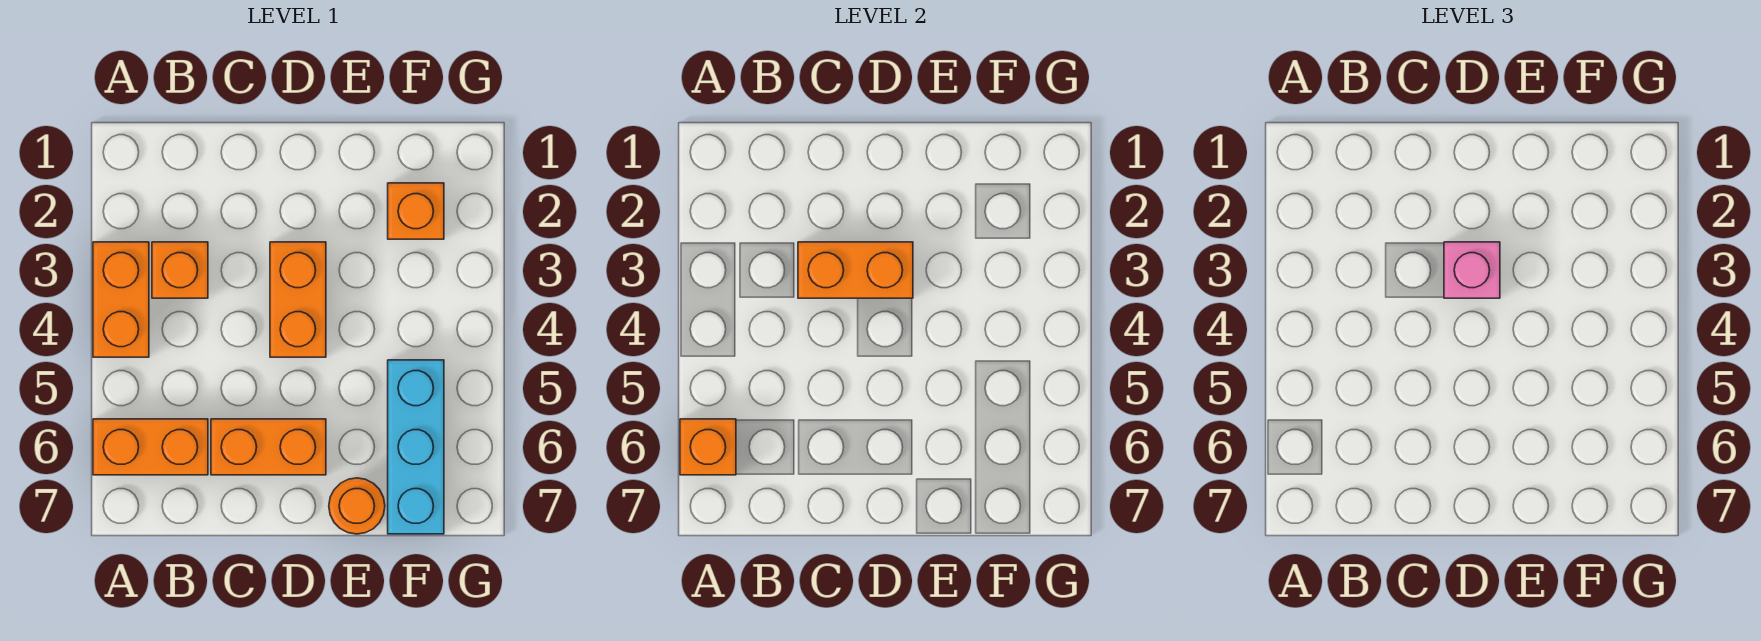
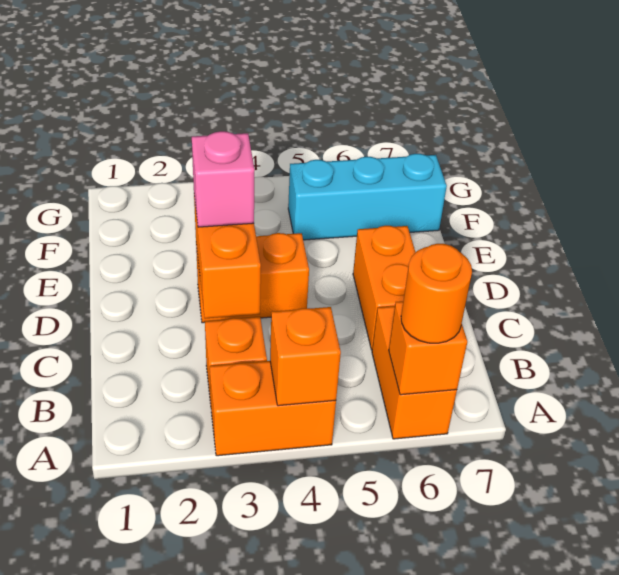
orange round brick E7 level 1 -> orange round brick A6 level 3
orange brick F2 level 1 -> orange brick A4 level 2

